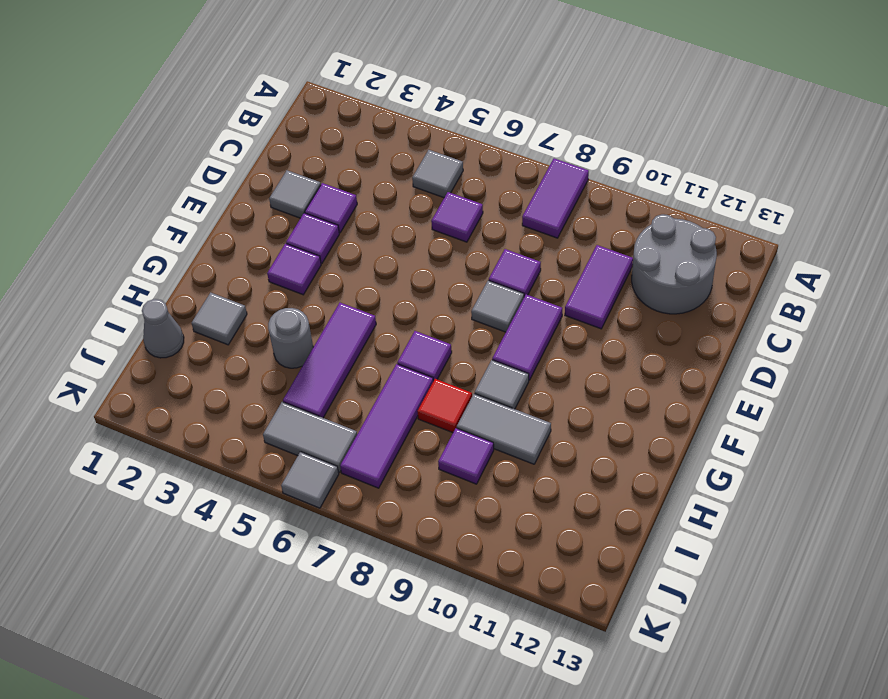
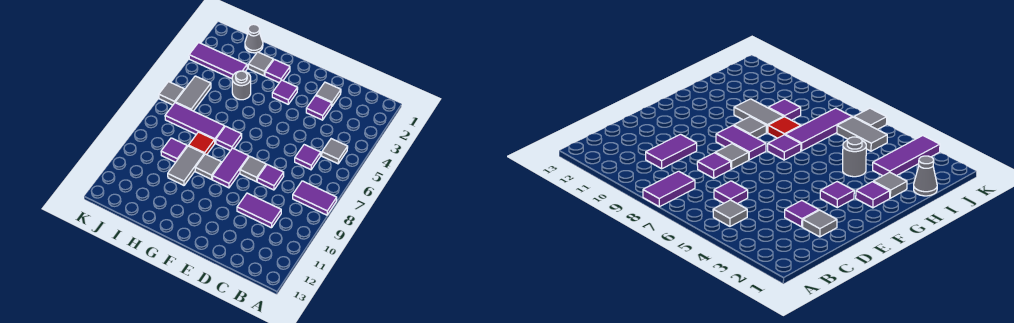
grey round brick B11:C12 level 1 -> none
purple tile E3 level 1 -> purple tile G2 level 1
purple tile E9:F9 level 1 -> purple tile F8:F9 level 1
purple tile G5:I5 level 1 -> purple tile I3:K3 level 1

